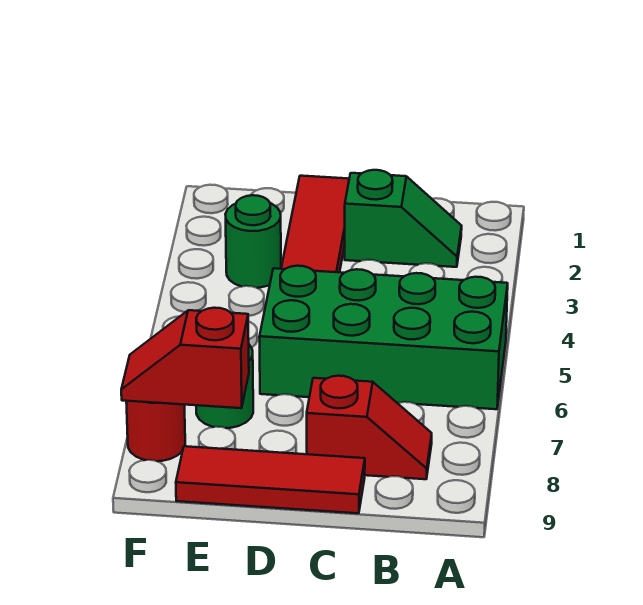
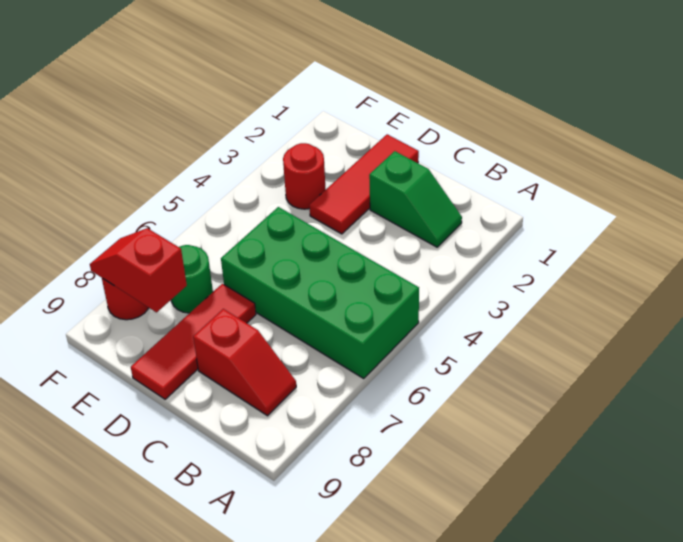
red tile C9:E9 level 1 -> red tile D7:D9 level 1
green round brick E3 level 1 -> red round brick E3 level 1

